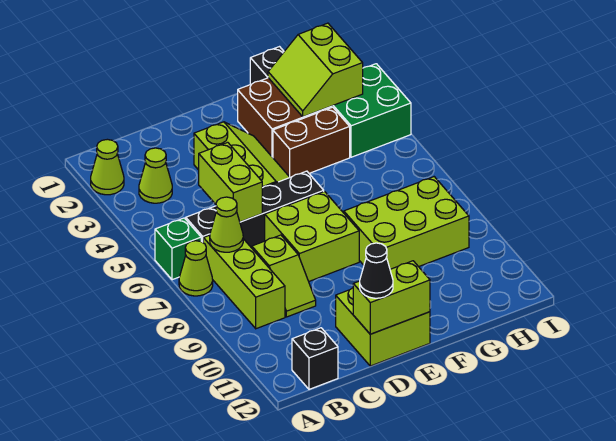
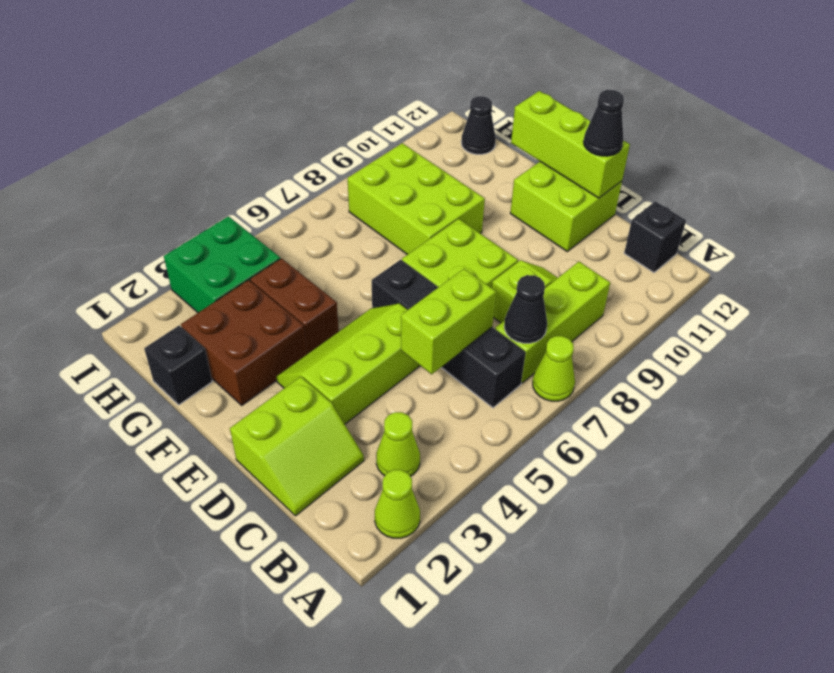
green brick A6 level 1 -> none
lime cone B7 level 2 -> black cone B7 level 2
lime brick D12:E12 level 2 -> lime brick D12:F12 level 2
lime slope G2:H3 level 2 top H -> lime slope C1:D2 level 1 top D
none -> black cone H12 level 1

